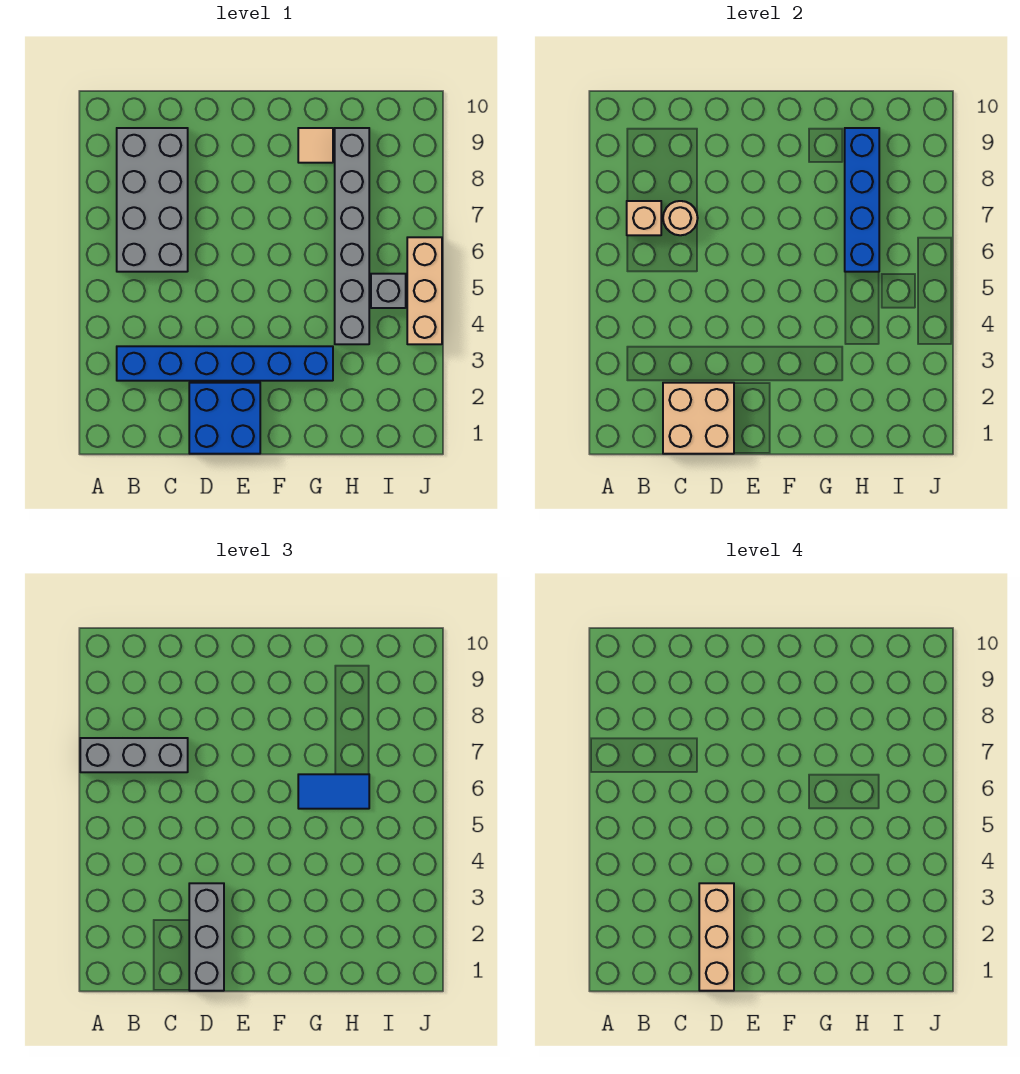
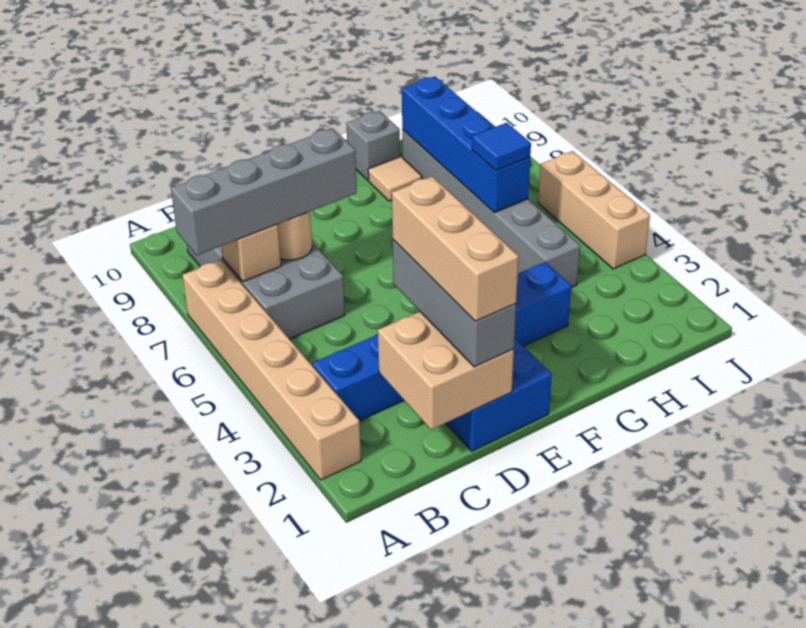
none -> tan brick A2:A7 level 1
grey brick A7:C7 level 3 -> grey brick A7:D7 level 3
blue tile G6:H6 level 3 -> blue tile H6 level 3
grey brick I5 level 1 -> grey brick G10 level 1

